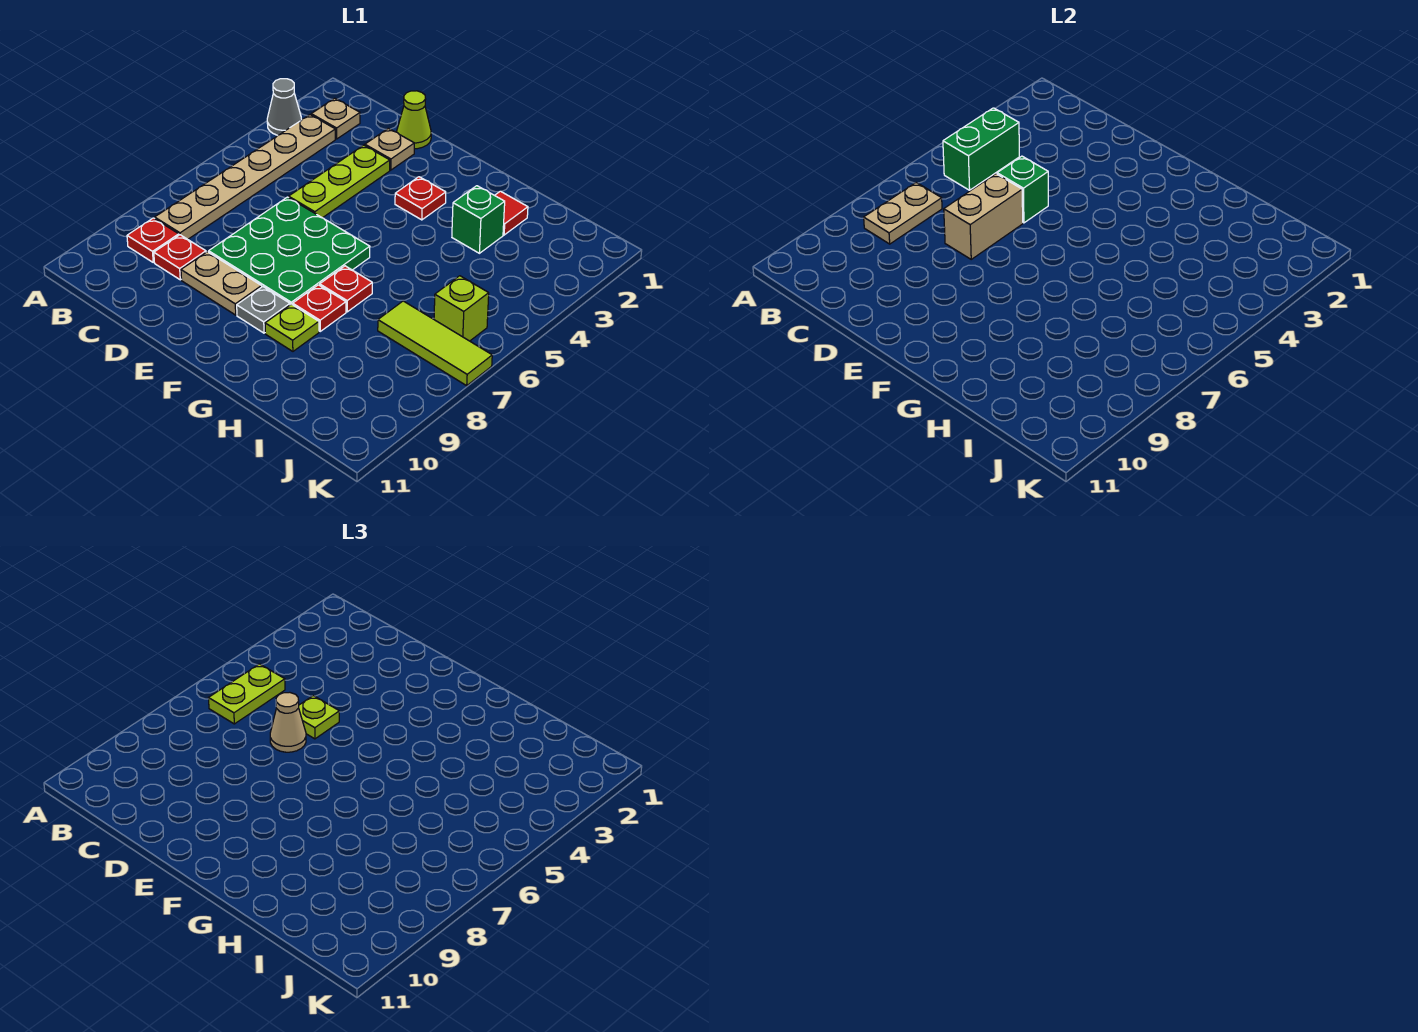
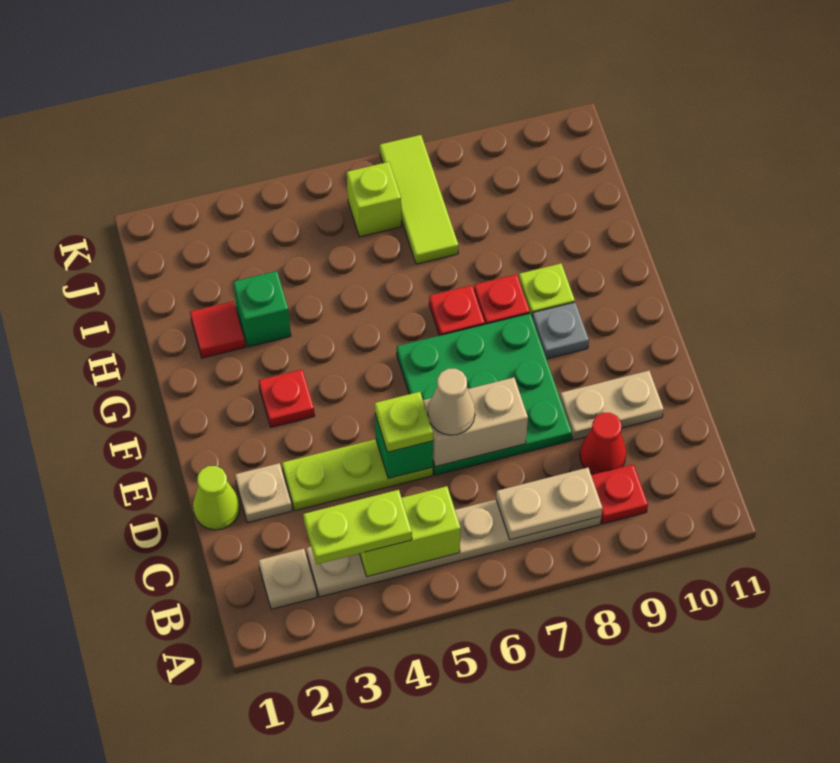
grey cone A3 level 1 -> none
green brick B4:B5 level 2 -> lime brick B4:B5 level 2
lime plate B5:B6 level 3 -> lime plate B3:B4 level 3
red plate C9 level 1 -> red cone C9 level 1
tan plate D9:E9 level 1 -> tan plate D9:D10 level 1

